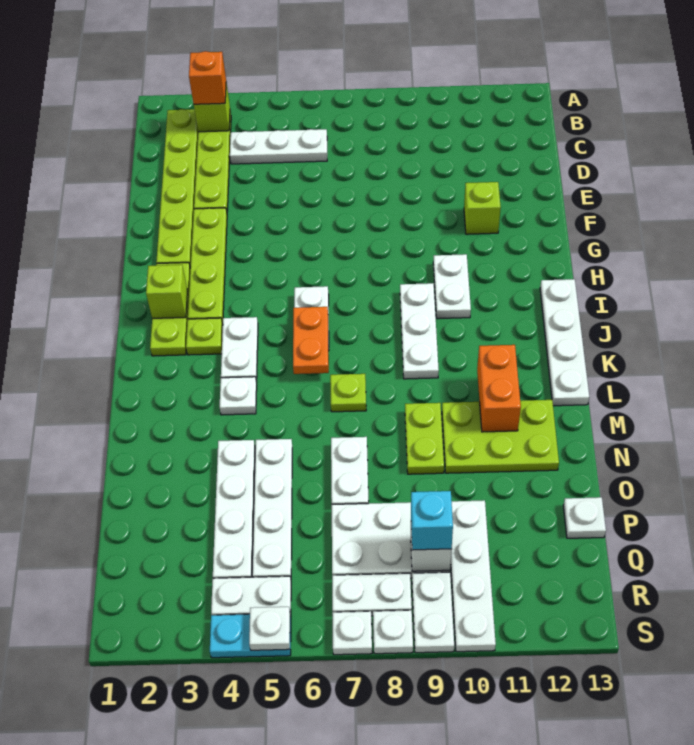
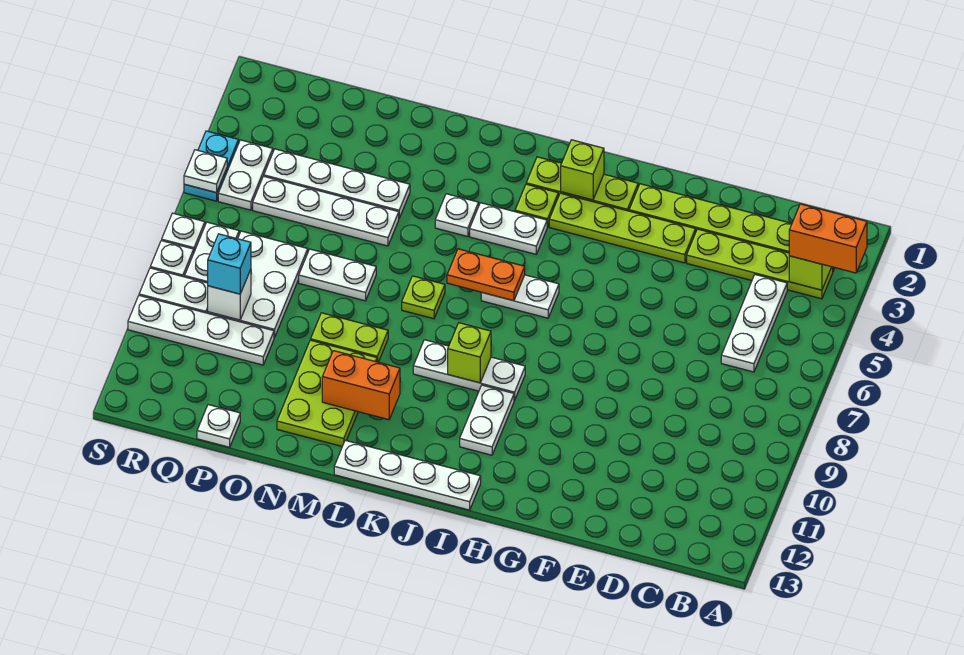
orange brick B3 level 3 -> orange brick A3:B3 level 3
lime brick F11 level 1 -> lime brick J9 level 2
white plate H10:I10 level 1 -> white plate I10:I11 level 1

